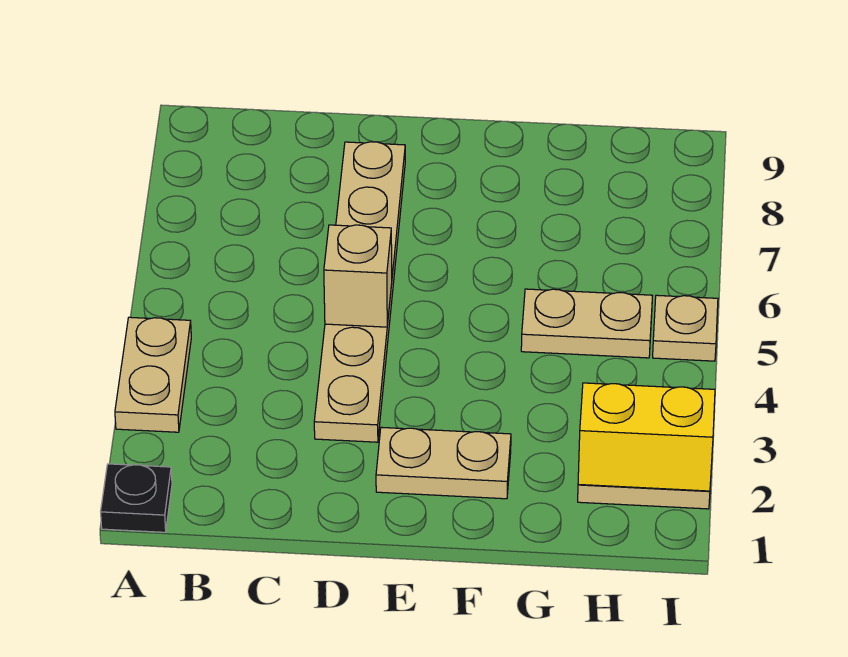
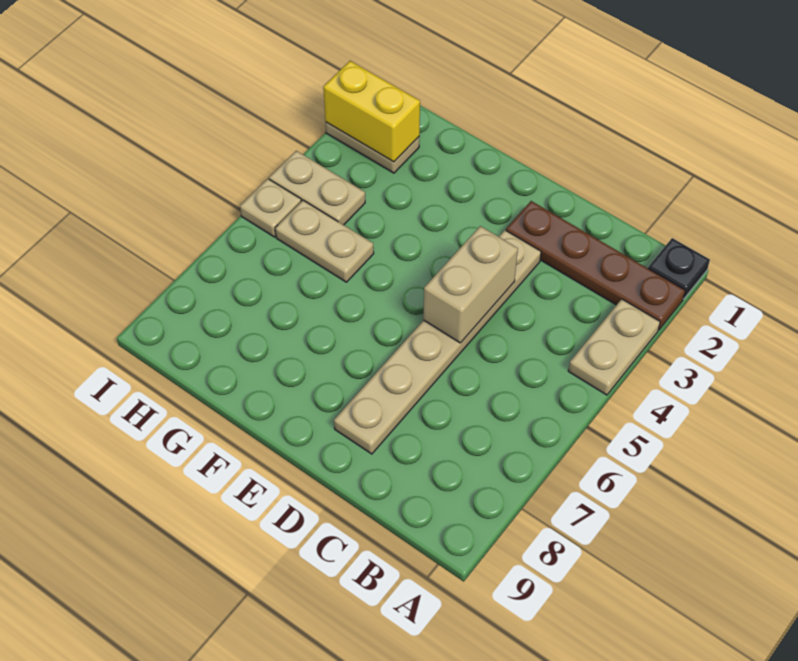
none -> brown plate A2:D2 level 1
tan brick D5 level 2 -> tan brick D4:D5 level 2
tan plate E2:F2 level 1 -> tan plate H4:I4 level 1

